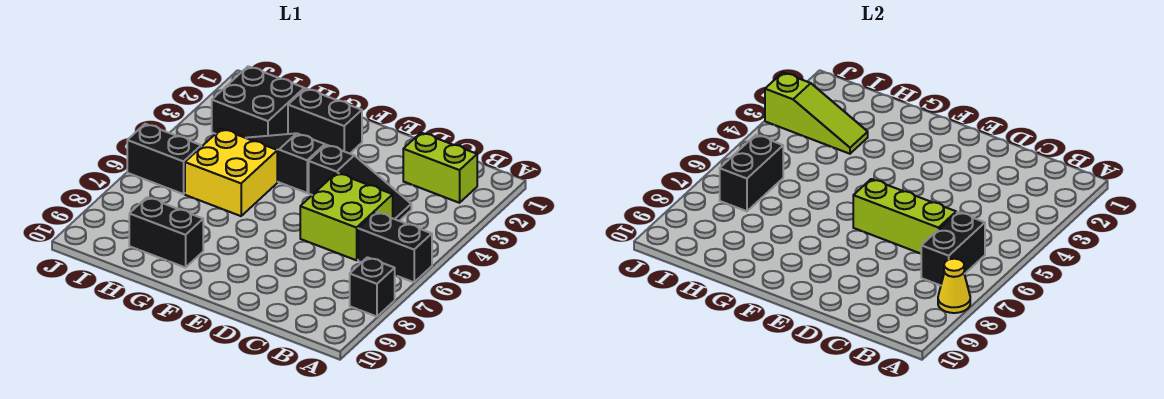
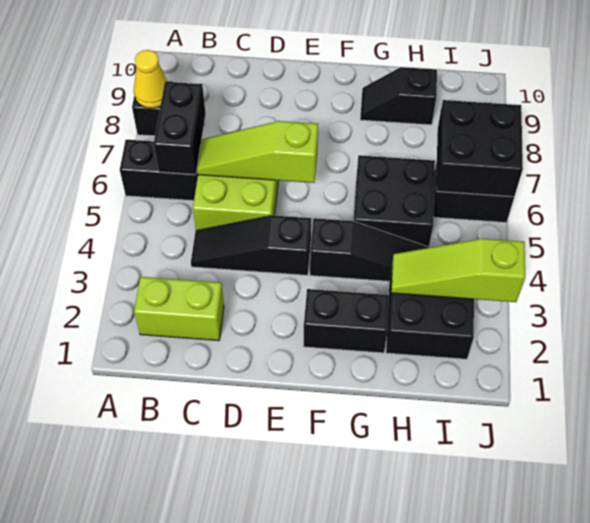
lime brick C6:E6 level 2 -> lime slope C6:E6 level 2 top E
yellow brick G5:H6 level 1 -> black brick G5:H6 level 1
black brick G9:H9 level 1 -> black slope G9:H9 level 1 top H
black brick I6:I7 level 2 -> black brick I6:J7 level 2

